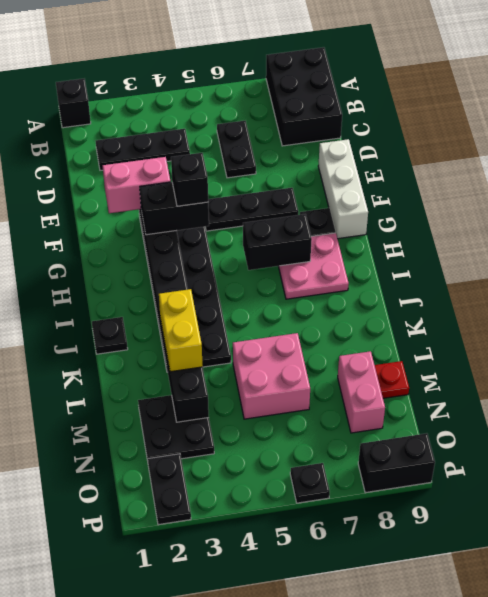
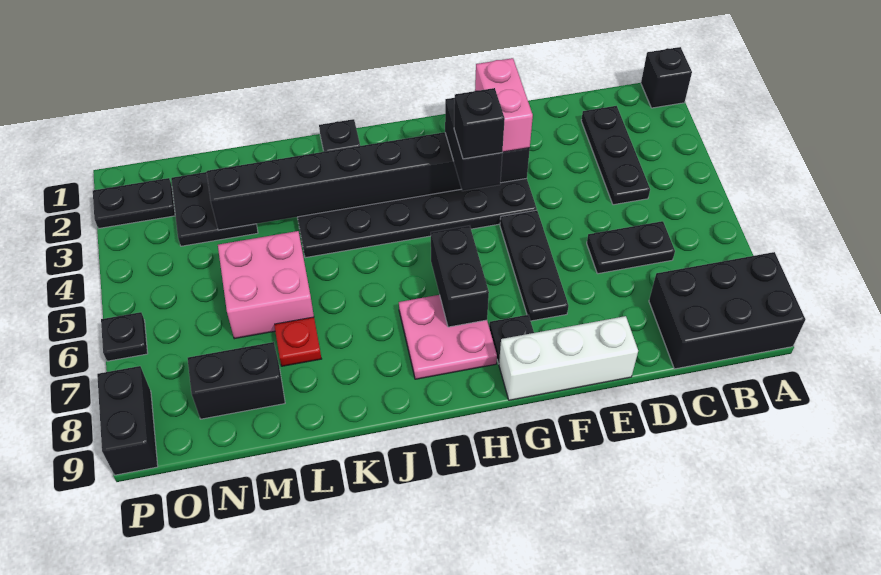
yellow brick K3:L3 level 3 -> none
pink brick M8:N8 level 1 -> black brick M8:N8 level 1
red plate M9 level 1 -> red plate L7 level 1

